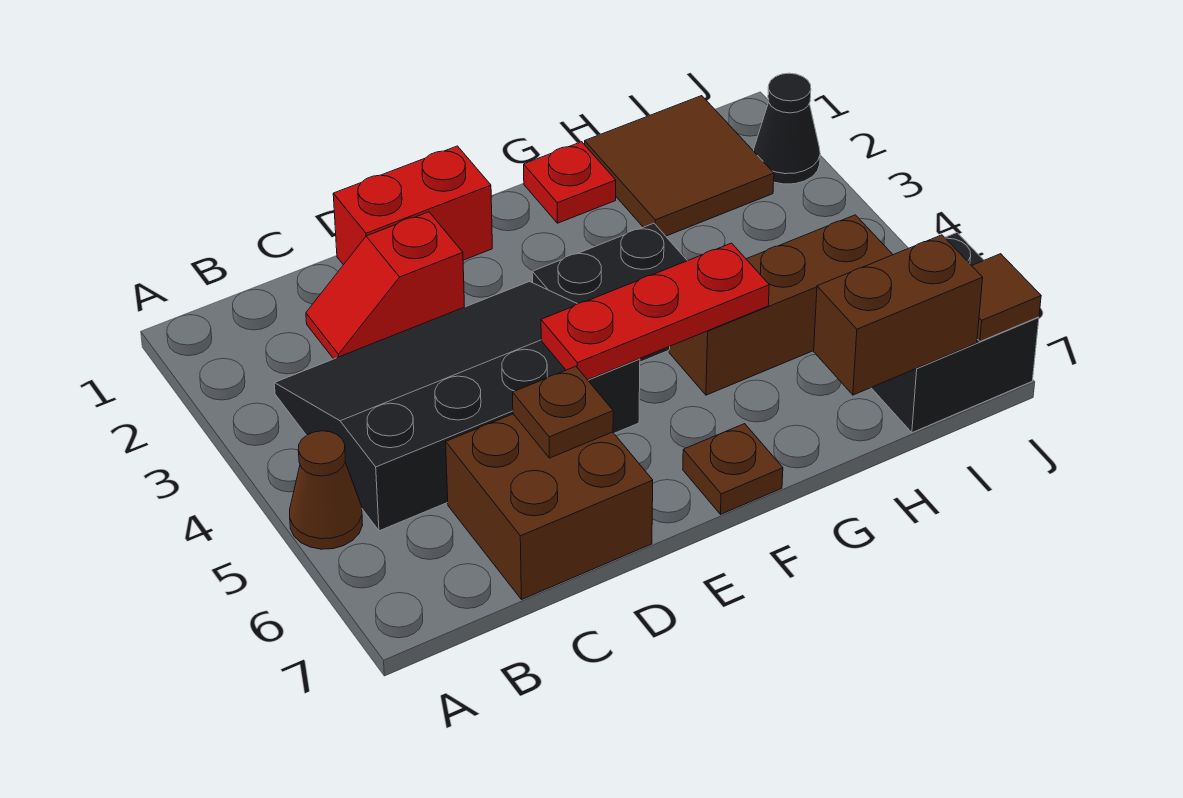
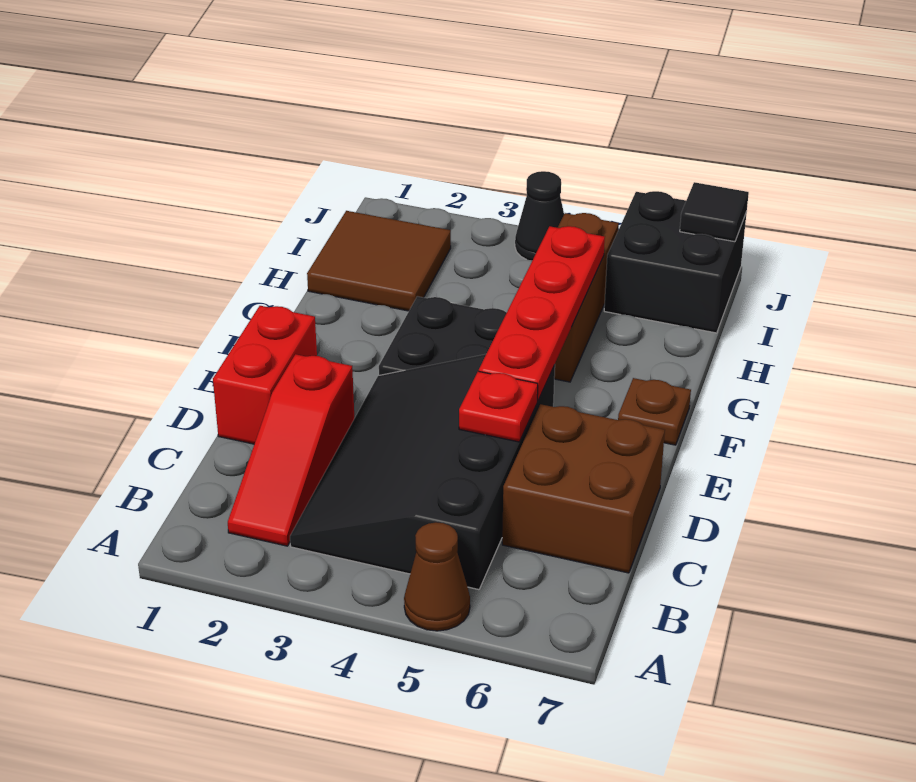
red slope C2:D2 level 1 top D -> red slope B2:D2 level 1 top D
brown plate D6 level 2 -> none
red plate E5:G5 level 2 -> red plate E5:H5 level 2
red plate G1 level 1 -> red plate D5 level 2
brown brick H7:I7 level 2 -> none
black cone J2 level 1 -> black cone J4 level 1
brown tile J7 level 2 -> black tile J7 level 2

